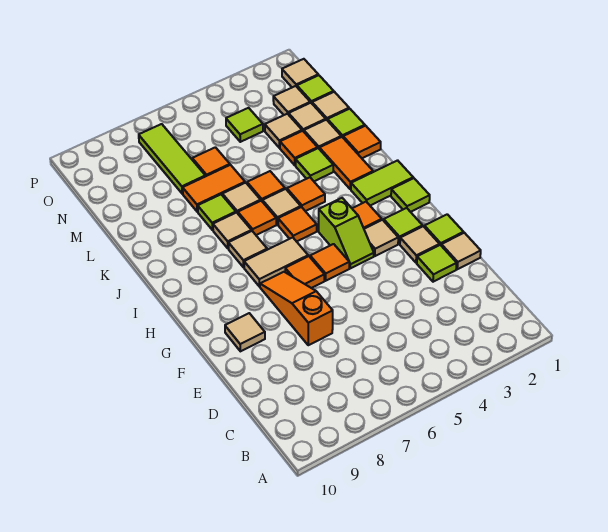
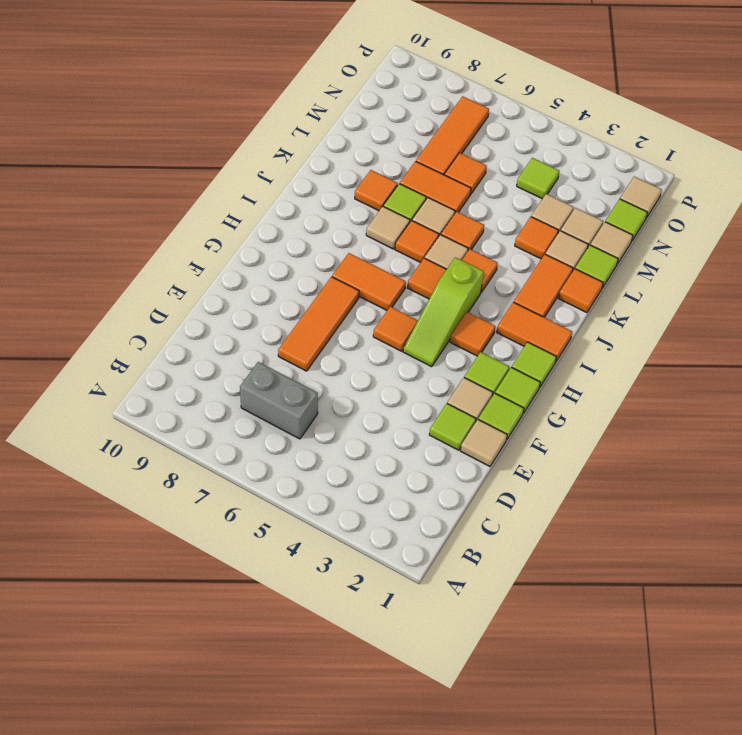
none -> grey brick C6:C7 level 1
orange slope E7:G7 level 1 top E -> orange tile E7:G7 level 1
tan tile F9 level 1 -> none
tan tile G3 level 1 -> none
lime slope G4:H4 level 1 top H -> lime slope G4:I4 level 1 top I
orange tile G6 level 1 -> orange tile K8 level 1
tan tile H6:H7 level 1 -> orange tile H6:H7 level 1
lime tile I1:I2 level 1 -> orange tile I1:I2 level 1
tan tile I7 level 1 -> none
lime tile K3 level 1 -> lime tile G1 level 1
lime tile M7:O7 level 1 -> orange tile M7:O7 level 1
tan tile N2 level 1 -> none

